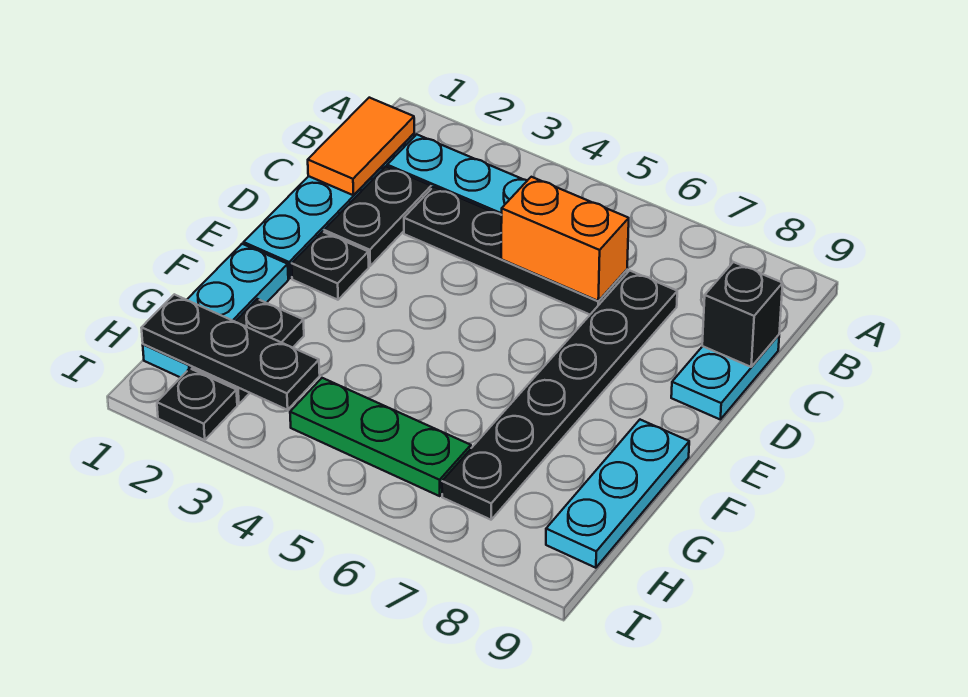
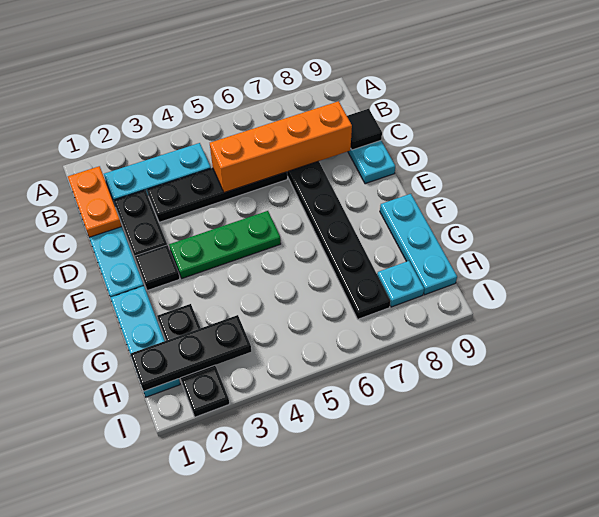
orange tile B1:C1 level 2 -> orange plate B1:C1 level 2
orange brick C5:C6 level 2 -> orange brick C5:C8 level 2
black brick C9 level 2 -> black tile C9 level 2
black plate E2 level 1 -> black tile E2 level 1
green plate H4:H6 level 1 -> green plate E3:E5 level 1
none -> cyan plate H8 level 1

